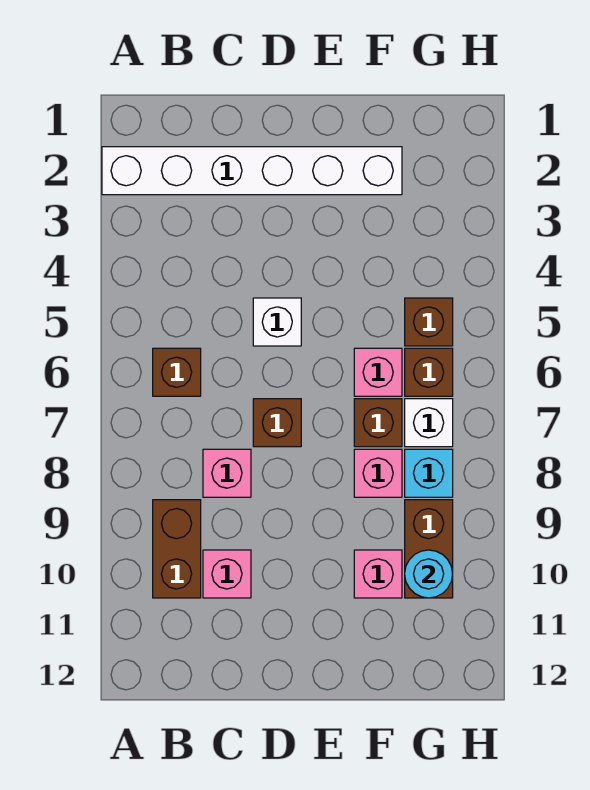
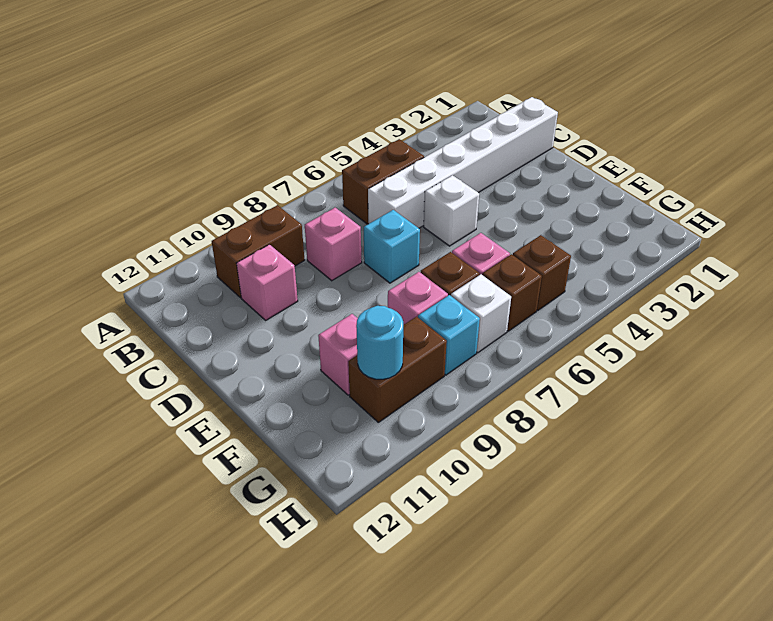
white brick A2:F2 level 1 -> white brick C1:C6 level 1
brown brick B6 level 1 -> brown brick B5:B6 level 1
brown brick D7 level 1 -> cyan brick D7 level 1

